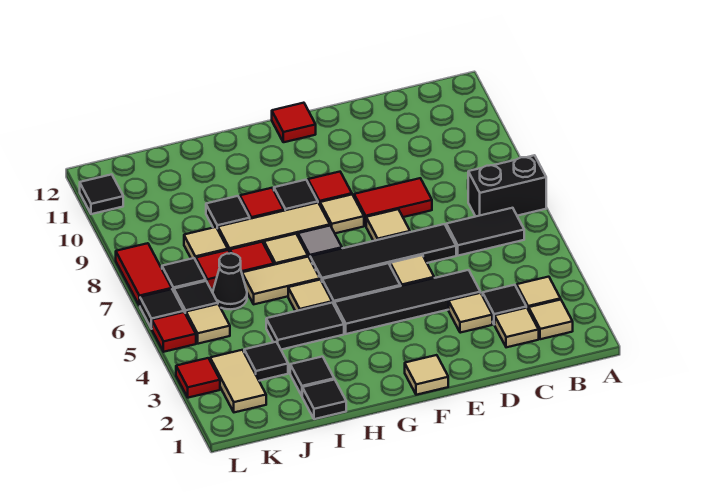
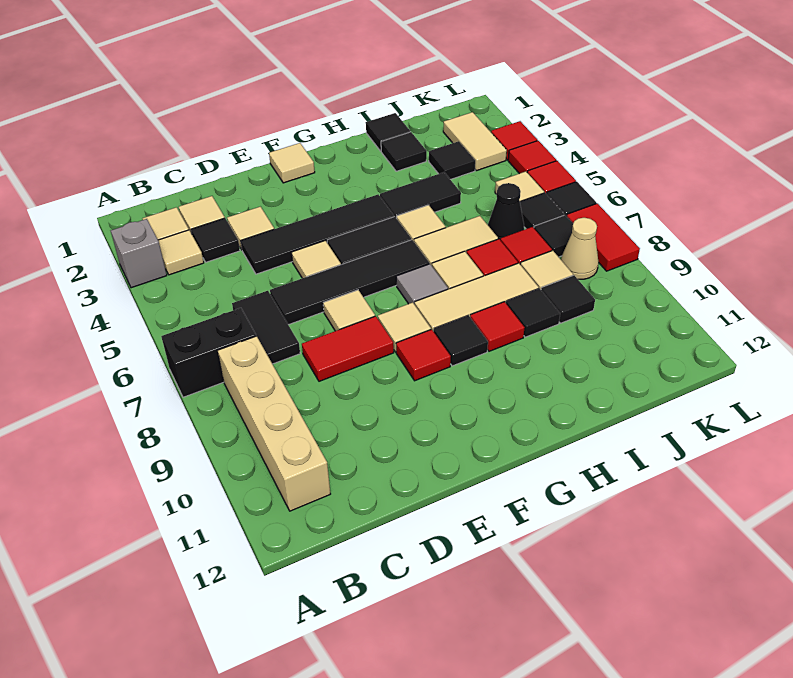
none -> grey brick A3 level 1
black tile B6:C6 level 1 -> black tile C6:C7 level 1
none -> tan brick B8:B11 level 1
red tile F12 level 1 -> red tile L4 level 1
none -> tan cone K8 level 1
black tile L11 level 1 -> black tile J9 level 1

